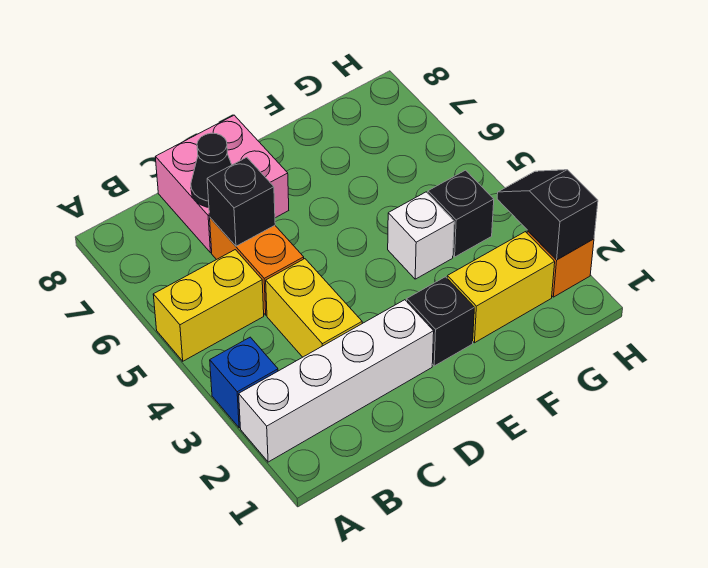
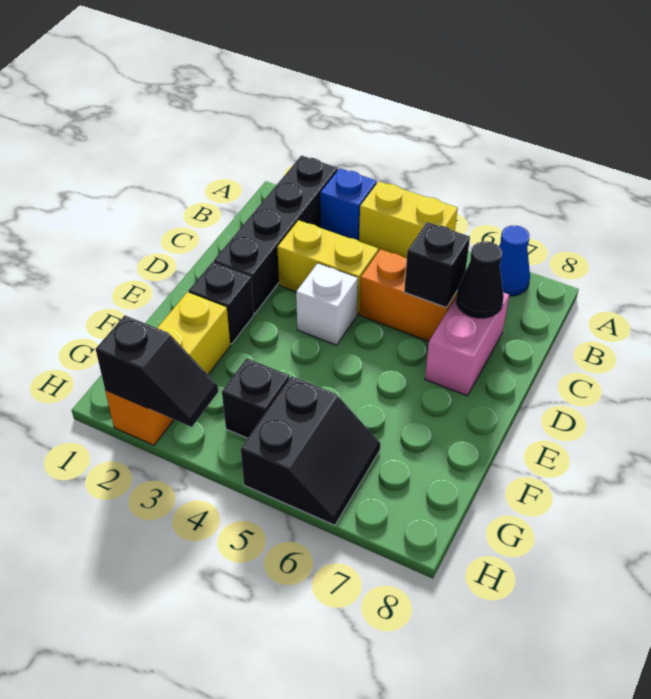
white brick A2:D2 level 1 -> black brick A2:D2 level 1
yellow brick A5:B5 level 1 -> yellow brick A4:A5 level 1
none -> blue cone A7 level 1
pink brick C7:D8 level 1 -> pink brick C7:D7 level 1
white brick F4 level 1 -> white brick D4 level 1
none -> black slope G5:H6 level 1 top 5

